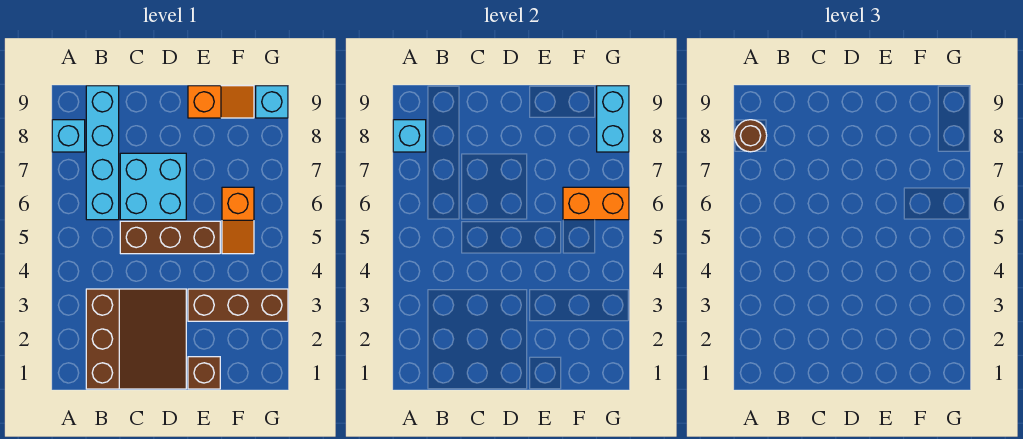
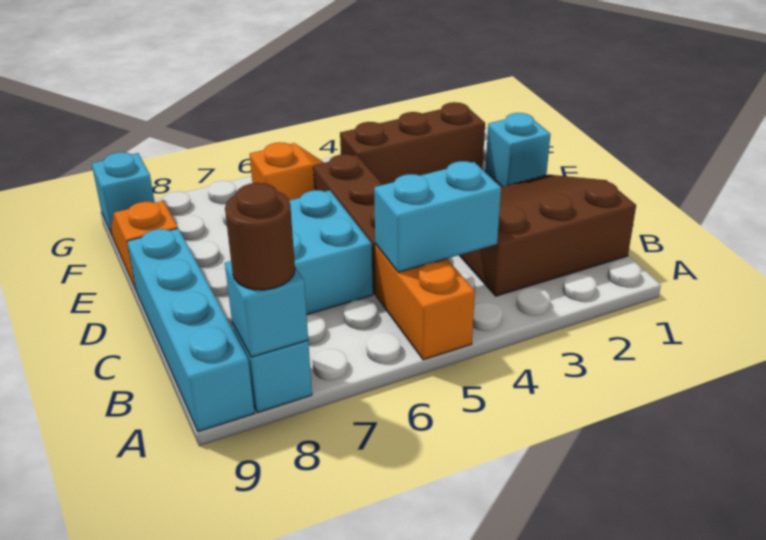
cyan brick B6:B9 level 1 -> cyan brick A9:D9 level 1
brown brick E1 level 1 -> cyan brick E1 level 1
brown brick E3:G3 level 1 -> brown brick F2:F4 level 1
orange brick F6:G6 level 2 -> orange brick A5:B5 level 1
cyan brick G8:G9 level 2 -> cyan brick B4:B5 level 2

